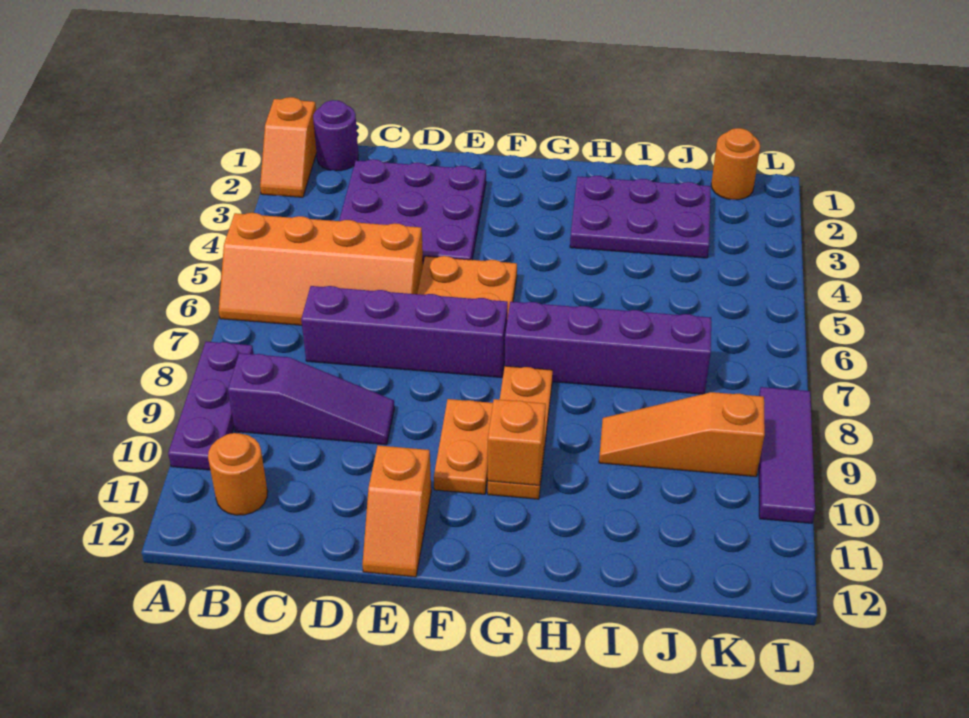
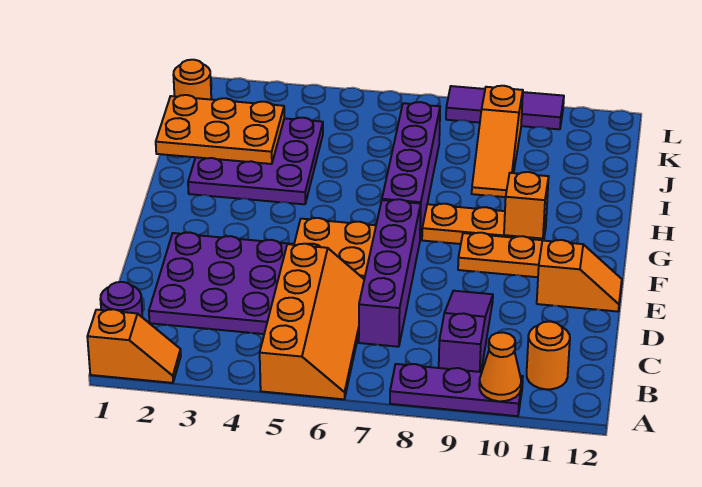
none -> orange cone A10 level 2
purple plate H2:J3 level 1 -> purple plate H2:J4 level 1
none -> orange plate I1:J3 level 2

